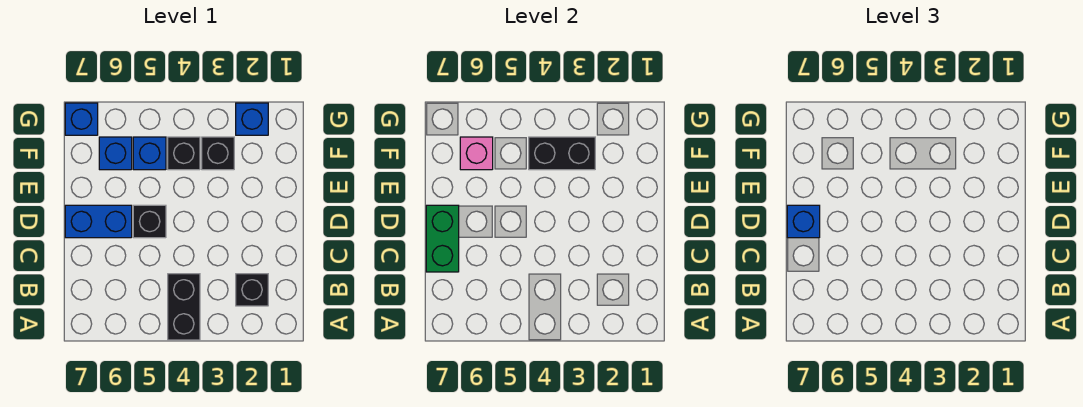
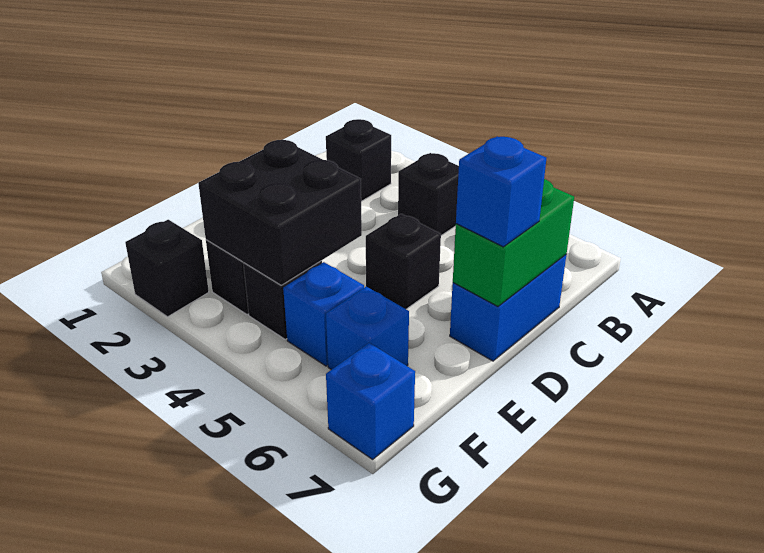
black brick A4:B4 level 1 -> black brick B4 level 1
blue brick D6:D7 level 1 -> blue brick C7:D7 level 1
black brick F3:F4 level 2 -> black brick E3:F4 level 2
pink brick F6 level 2 -> none
blue brick G2 level 1 -> black brick G2 level 1

